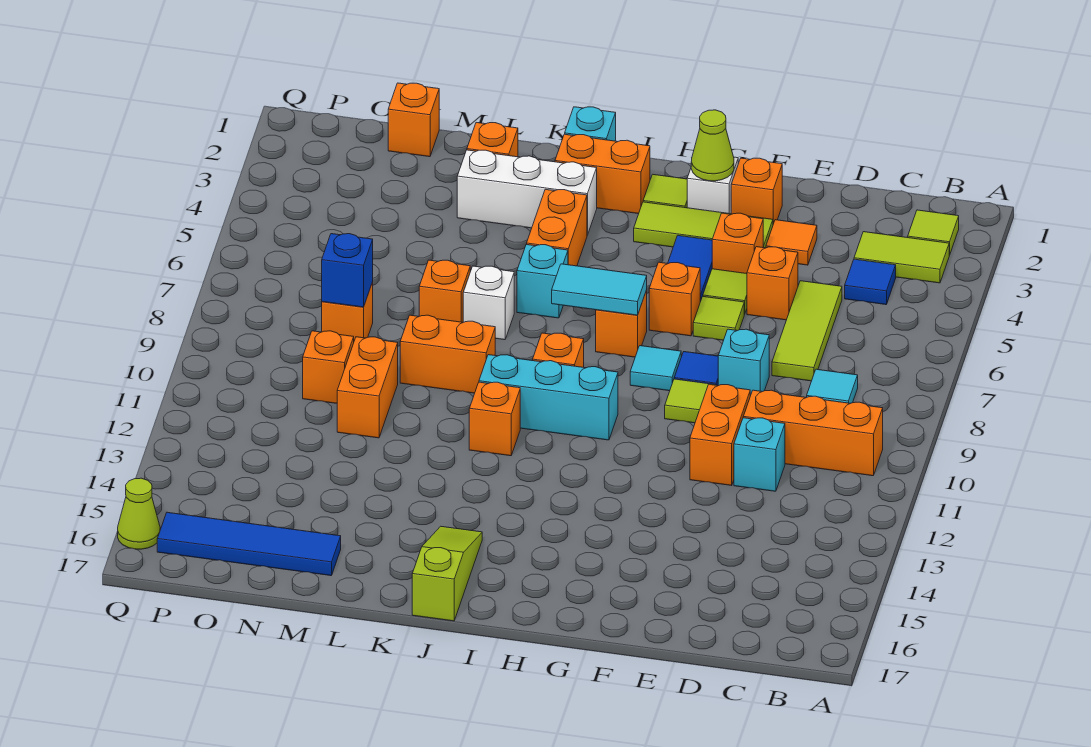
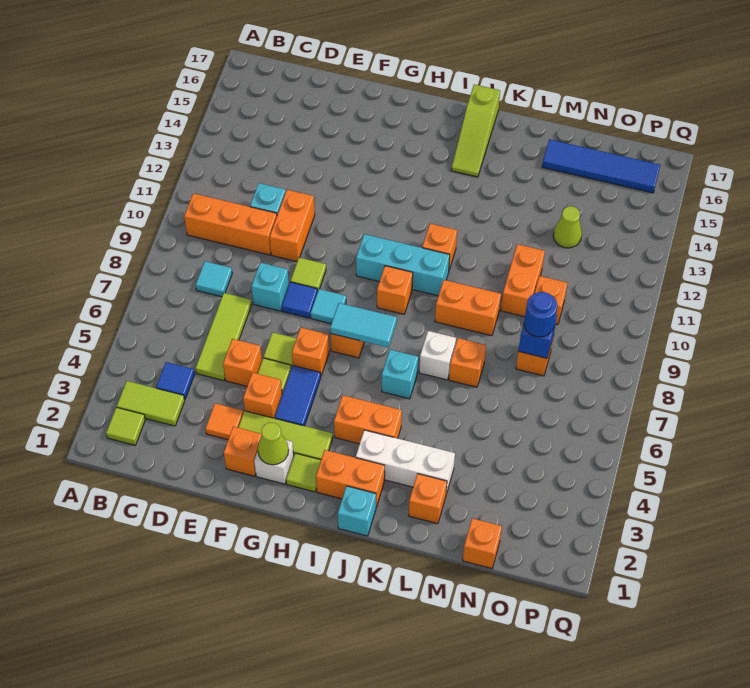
orange brick J4:J5 level 1 -> orange brick I4:J4 level 1
none -> blue round brick N8 level 3
lime cone Q16 level 1 -> lime cone N13 level 1

